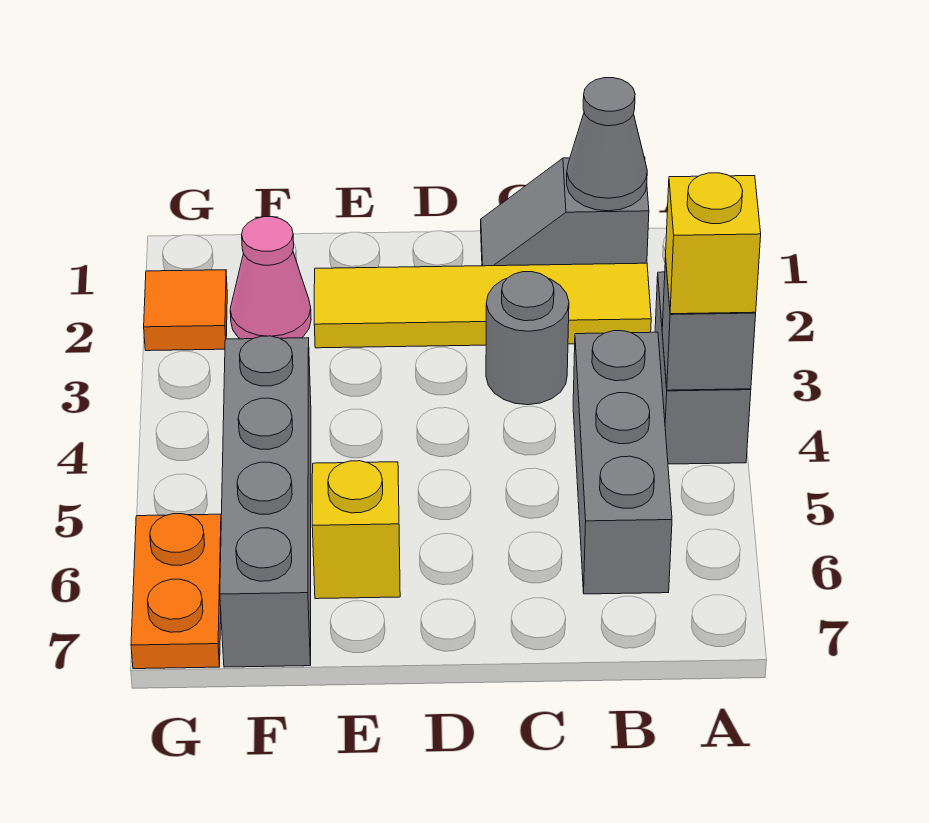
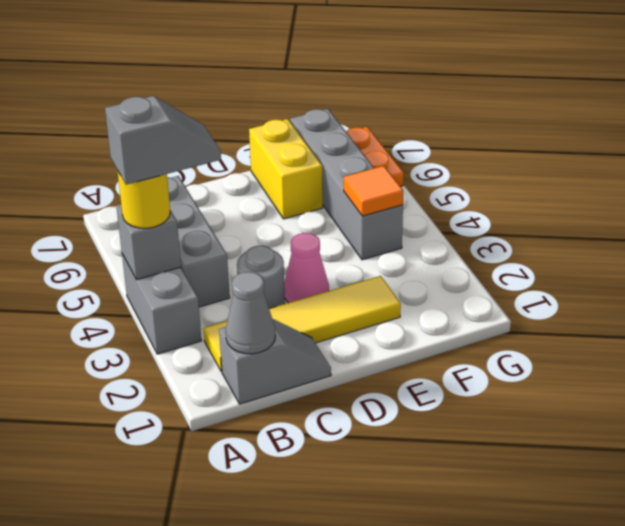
yellow brick A4 level 3 -> yellow round brick A4 level 3
none -> grey slope A4:B4 level 4 top A
yellow brick E6 level 1 -> yellow brick E6:E7 level 1
pink cone F2 level 1 -> pink cone D3 level 1
orange tile G2 level 1 -> orange tile F4 level 2

